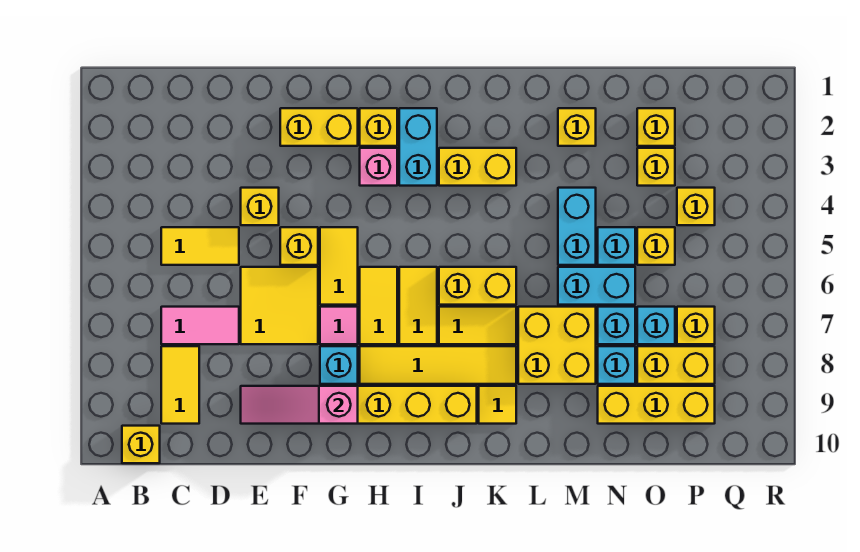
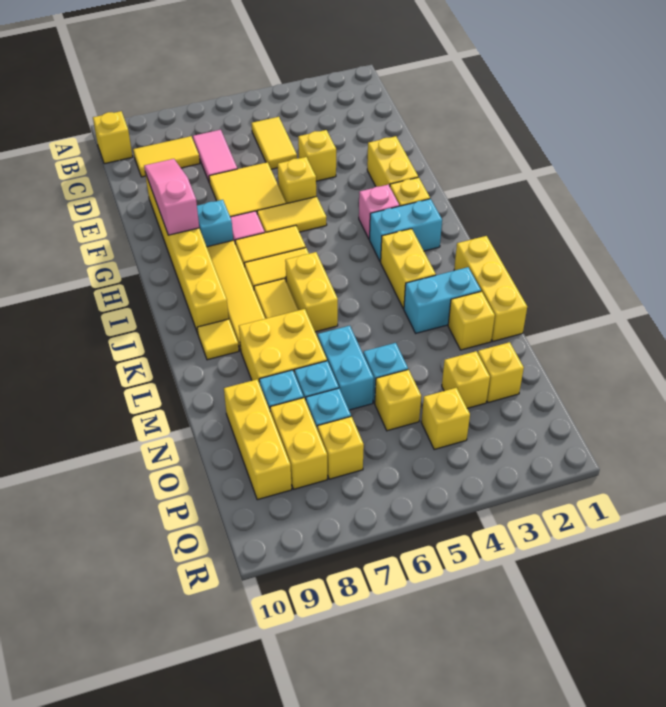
none -> yellow brick K1:M1 level 1
cyan brick M4:M5 level 1 -> cyan brick L2:L3 level 1

